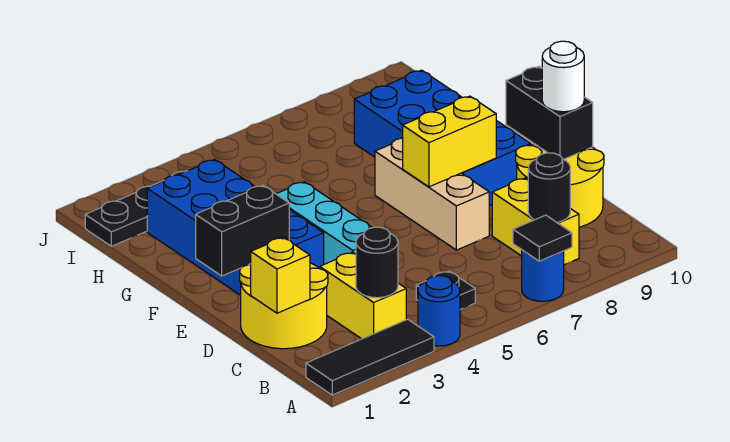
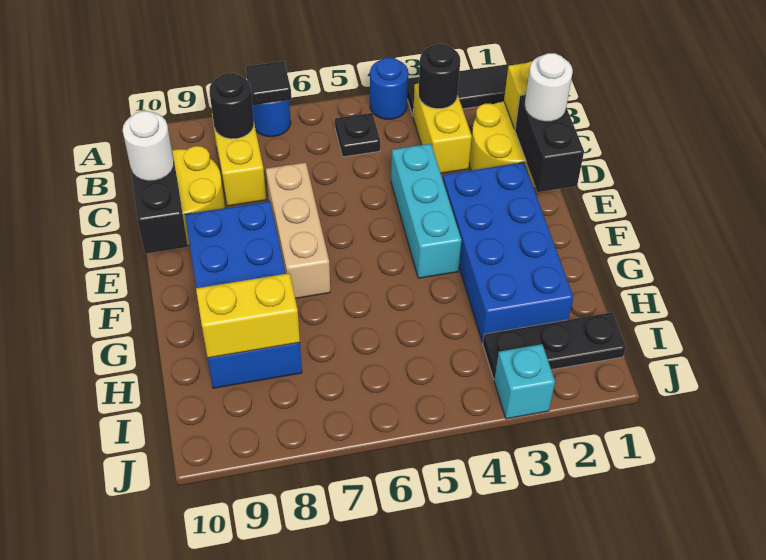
none -> white round brick D1 level 3
black brick E1:E2 level 2 -> black brick D1:E1 level 2
yellow brick E7:E8 level 2 -> yellow brick H8:H9 level 2
none -> cyan brick J3 level 1

